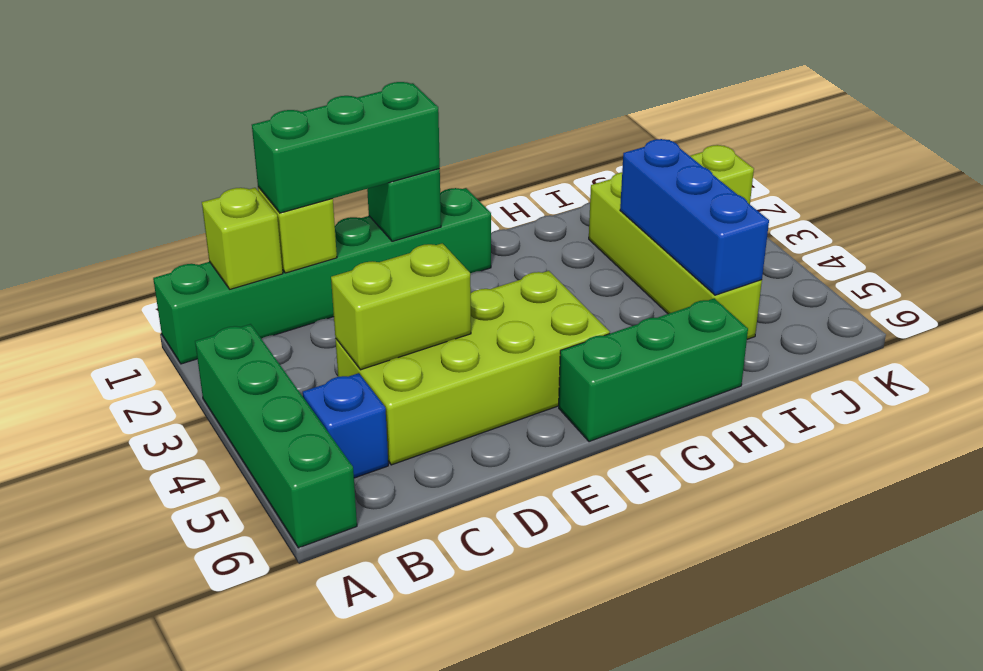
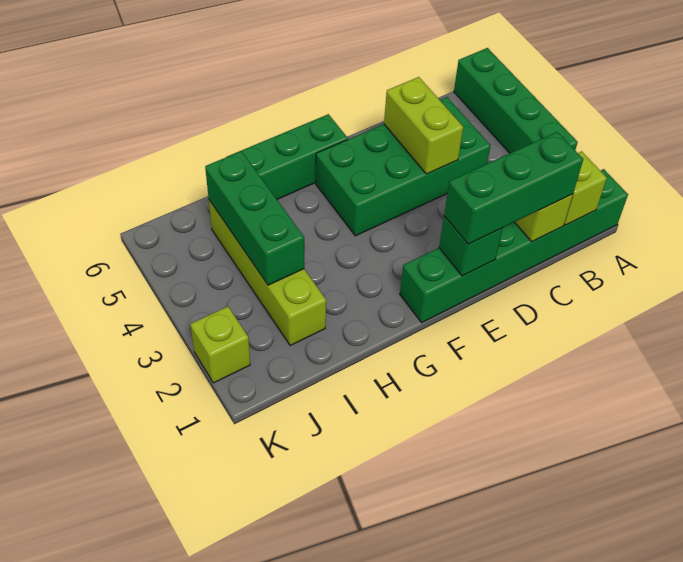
blue brick B5 level 1 -> none
lime brick C4:F5 level 1 -> green brick C4:F5 level 1
lime brick C4:D4 level 2 -> lime brick D4:D5 level 2
blue brick I3:I5 level 2 -> green brick I3:I5 level 2

